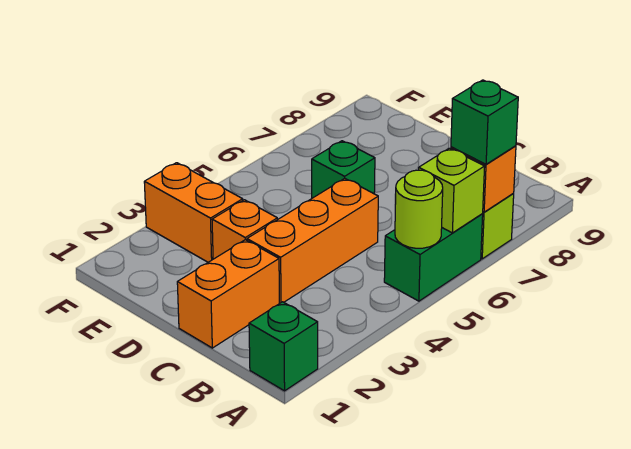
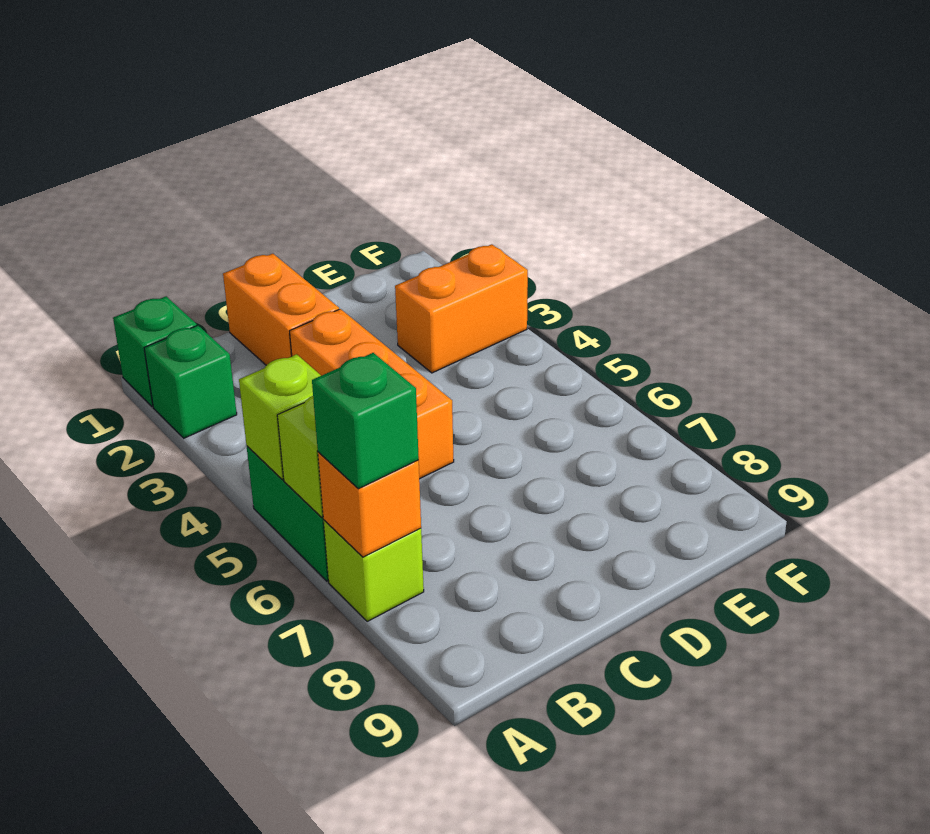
lime round brick A5 level 2 -> lime brick A5 level 2
orange brick D3 level 1 -> none
green brick D6 level 1 -> green brick A2 level 1

